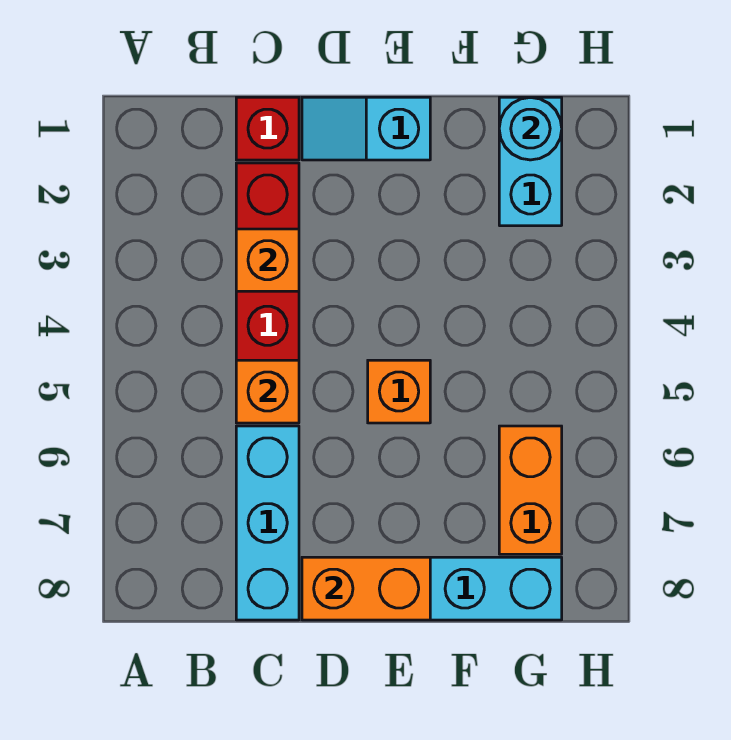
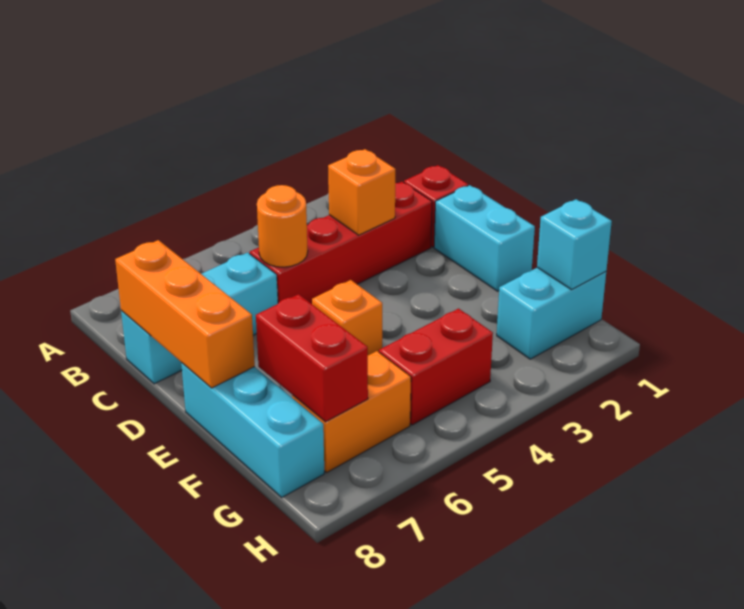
orange brick C5 level 2 -> orange round brick C5 level 2
cyan slope D1:E1 level 1 top E -> cyan brick D1:E1 level 1
orange brick D8:E8 level 2 -> orange brick C8:E8 level 2
none -> red brick F7:G7 level 2
cyan round brick G1 level 2 -> cyan brick G1 level 2
none -> red brick G4:G5 level 1

